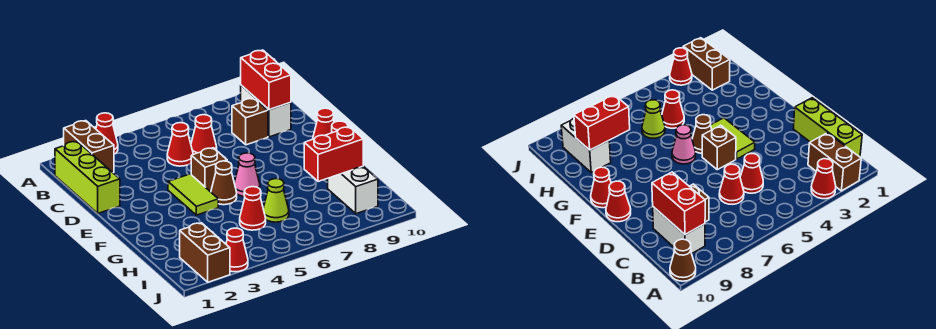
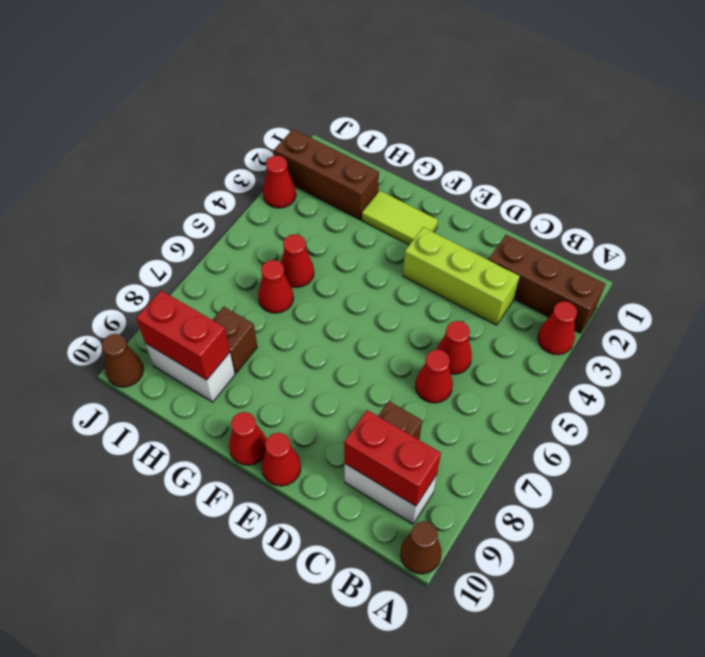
brown brick A2:B2 level 1 -> brown brick A2:C2 level 1
lime brick B1:D1 level 1 -> lime brick C3:E3 level 1
lime tile E4:F4 level 1 -> lime tile F2:G2 level 1
brown brick E5 level 1 -> brown brick H8 level 1
brown cone F5 level 1 -> brown cone J10 level 1
pink cone F6 level 1 -> none
lime cone H6 level 1 -> red cone H6 level 1
red brick H8:H9 level 2 -> red brick H9:I9 level 2
brown brick I2:J2 level 1 -> brown brick H2:J2 level 1

